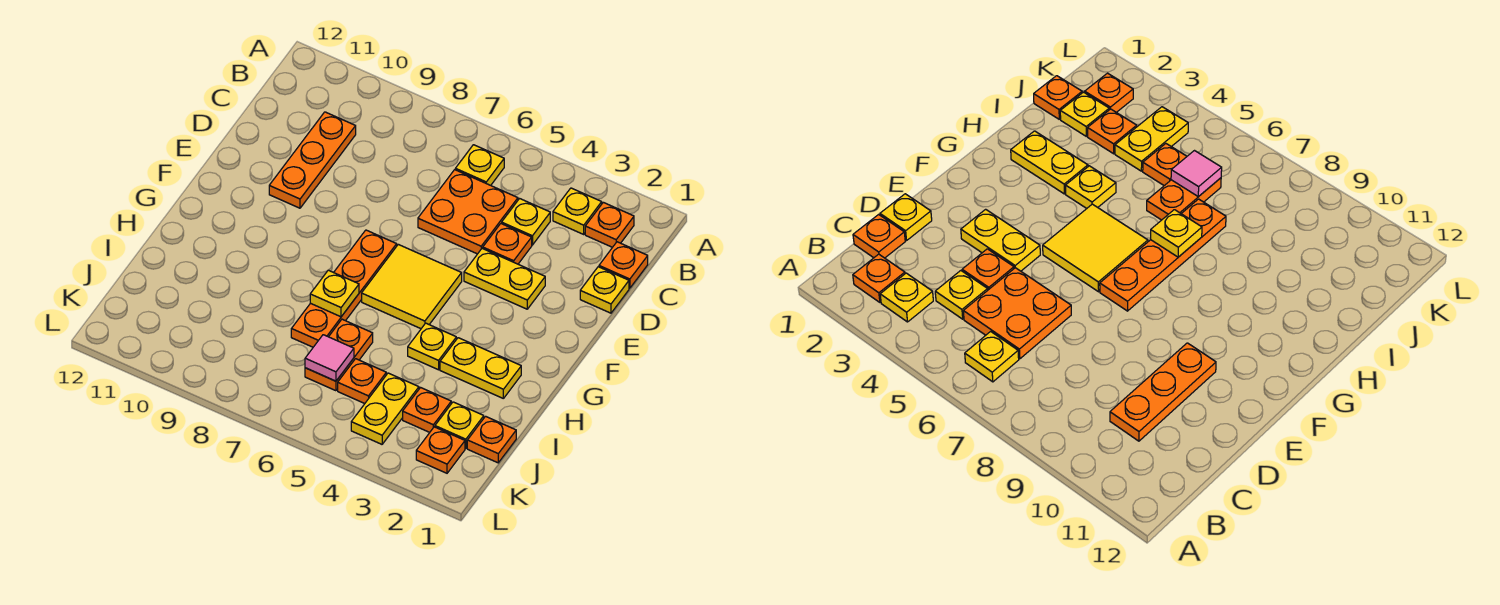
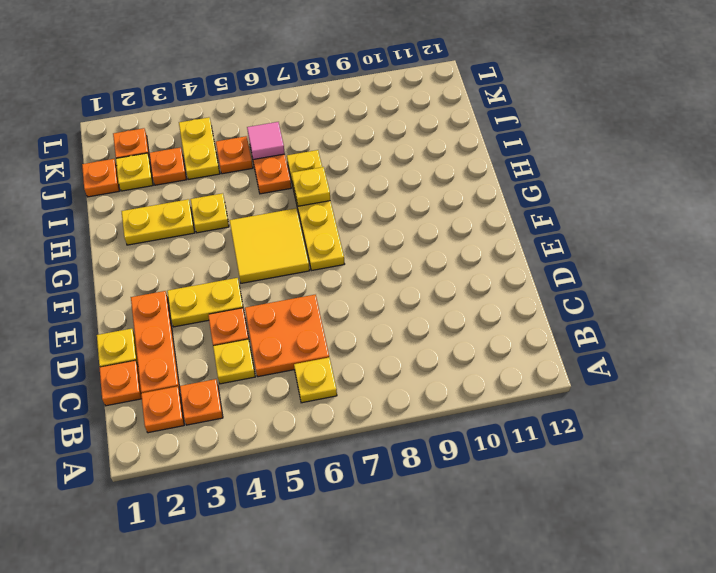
yellow plate B3 level 1 -> orange plate B3 level 1
orange plate C10:E10 level 1 -> orange plate C2:E2 level 1
orange plate F7:I7 level 1 -> yellow plate F7:I7 level 1

